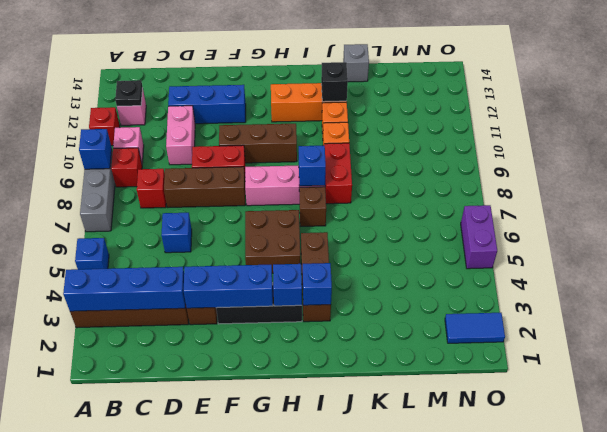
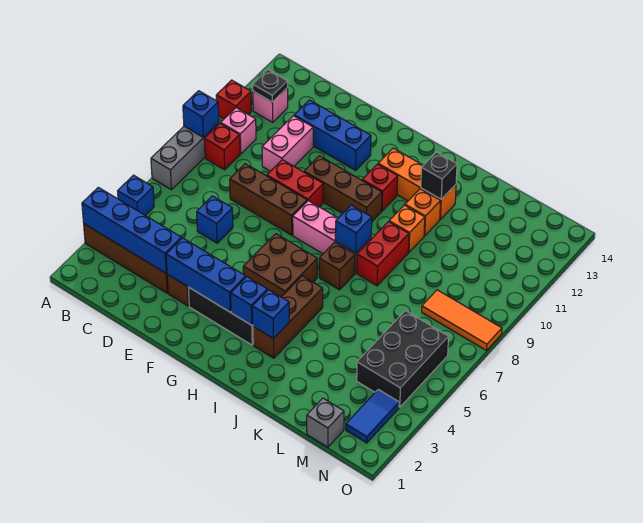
red brick C8 level 1 -> red brick H11 level 1
grey brick K14 level 1 -> grey brick M1 level 1
none -> black brick M4:N6 level 1
none -> orange tile M8:O8 level 1
blue tile N2:O2 level 1 -> blue tile N2:N3 level 1
purple brick O5:O6 level 1 -> none

